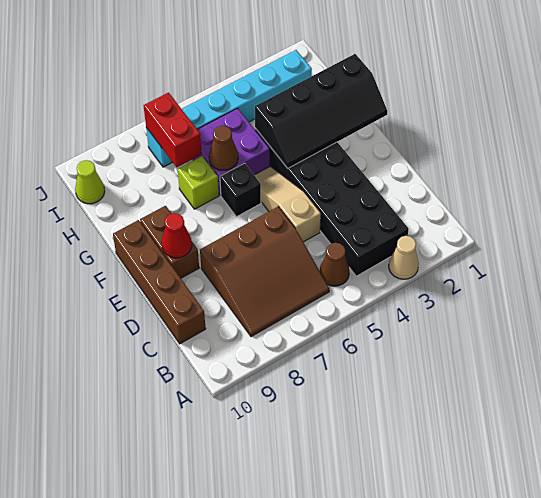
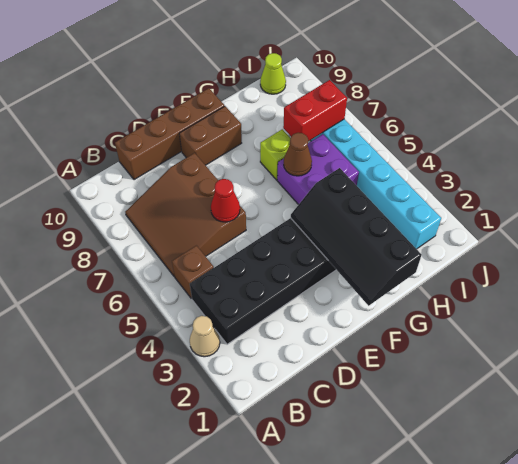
brown cone B5 level 1 -> brown brick B5 level 1
tan slope D5:F5 level 1 top D -> none
red cone E9 level 2 -> red cone D6 level 2
black brick F6 level 1 -> none

